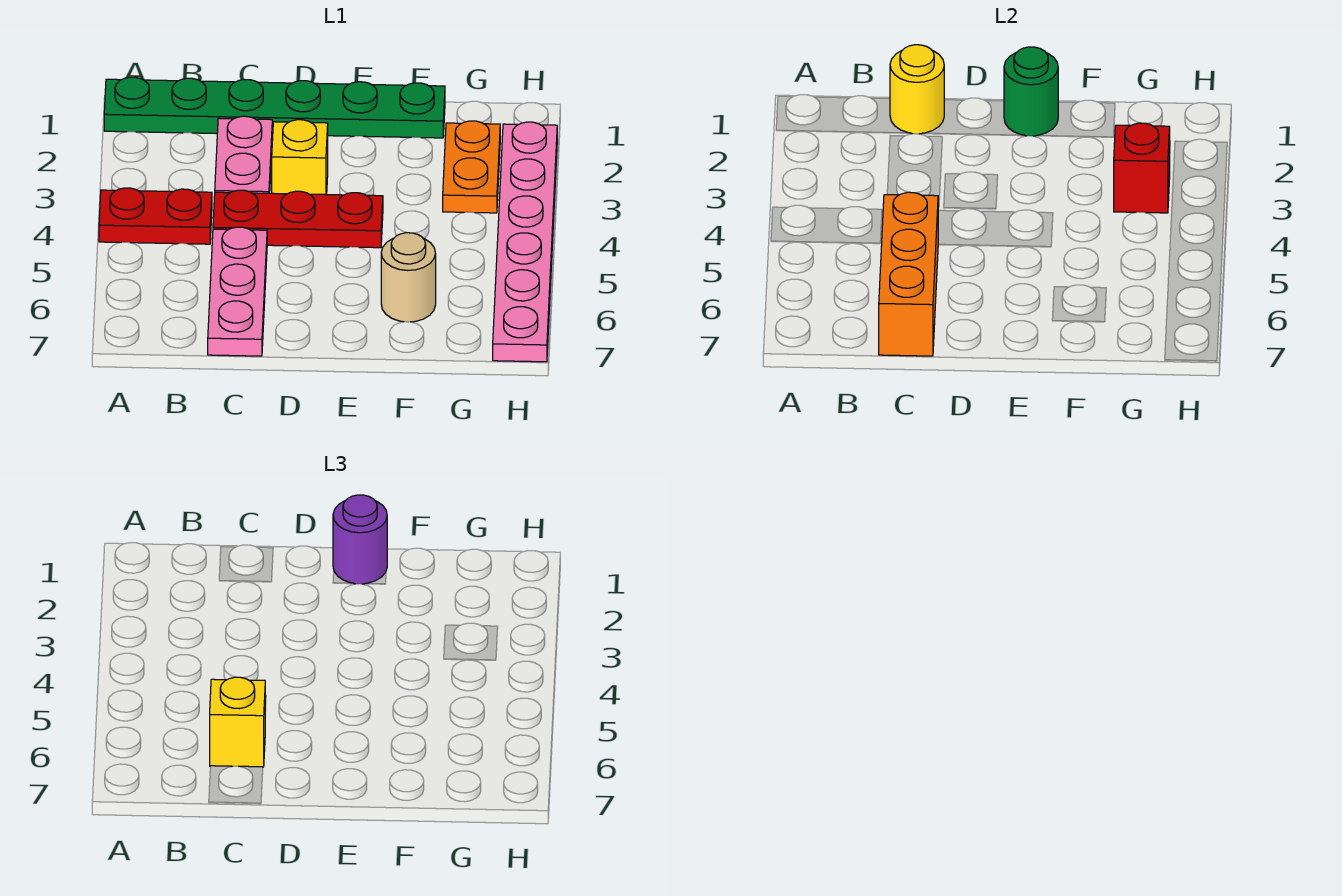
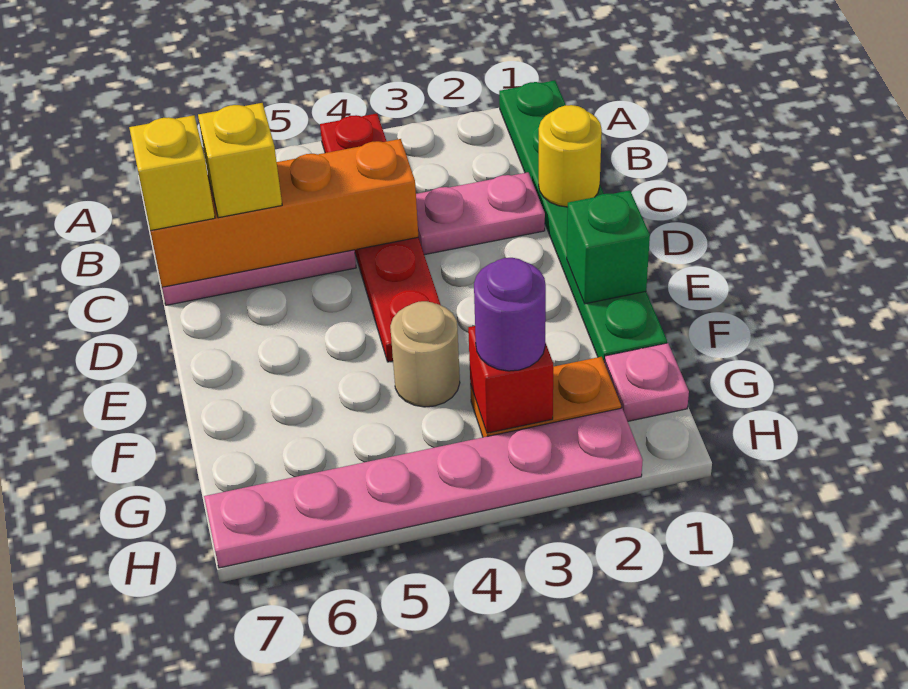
orange brick C5:C7 level 2 -> orange brick C4:C7 level 2
yellow brick D3 level 1 -> yellow brick C7 level 3
green round brick E1 level 2 -> green brick E1 level 2
purple round brick E1 level 3 -> purple round brick G3 level 3
tan round brick F6 level 1 -> tan round brick F4 level 1
none -> pink plate G1 level 1

